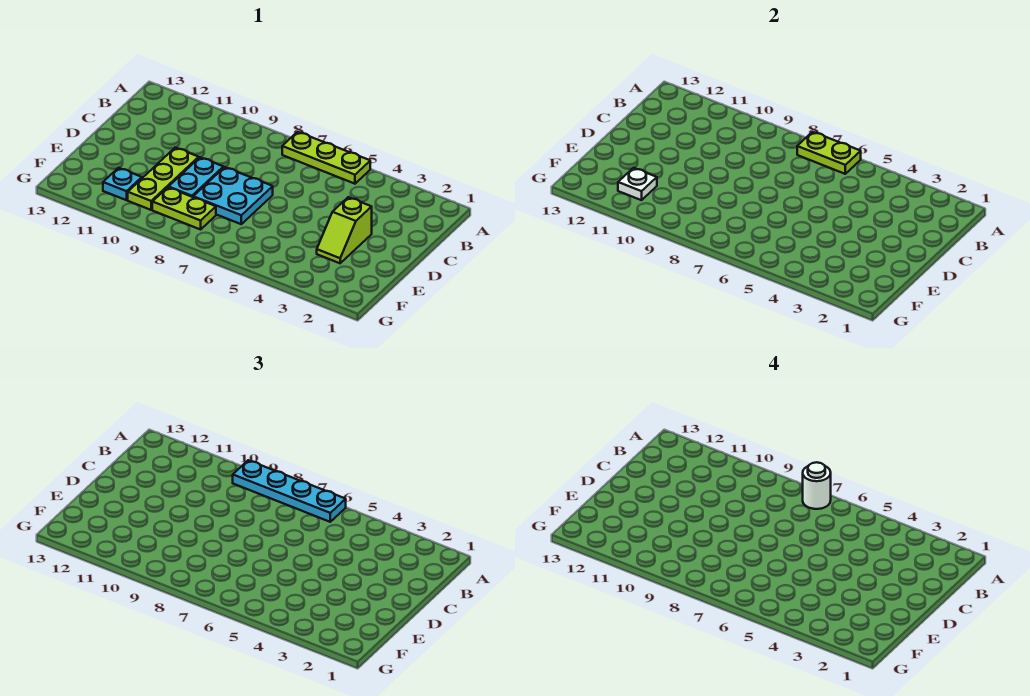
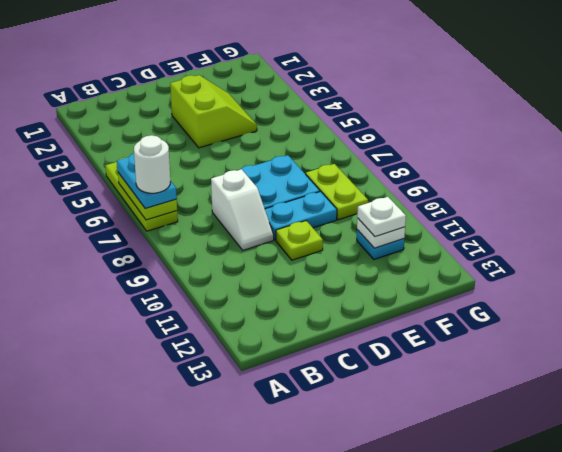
cyan plate A6:A9 level 3 -> cyan plate A6:A7 level 3
none -> white slope C8:C9 level 1 top 8
lime slope D3:E3 level 1 top D -> lime slope D3:E4 level 1 top D
lime plate D10:F10 level 1 -> lime plate D10 level 1
none -> white plate F11 level 3

